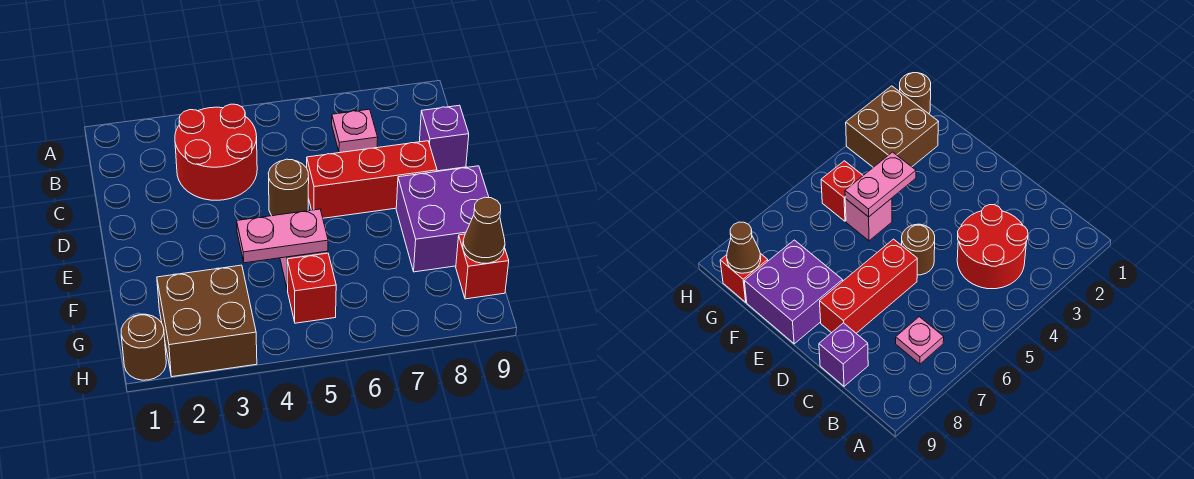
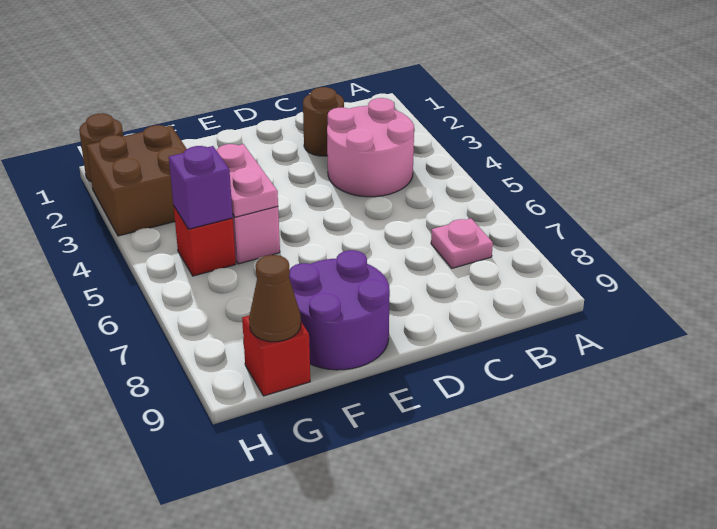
red round brick B3:C4 level 1 -> pink round brick B3:C4 level 1
purple brick C9 level 1 -> purple brick G5 level 2
brown round brick D5 level 1 -> brown round brick C2 level 1
red brick D6:D8 level 1 -> none
purple brick E8:F9 level 1 -> purple round brick E8:F9 level 1

